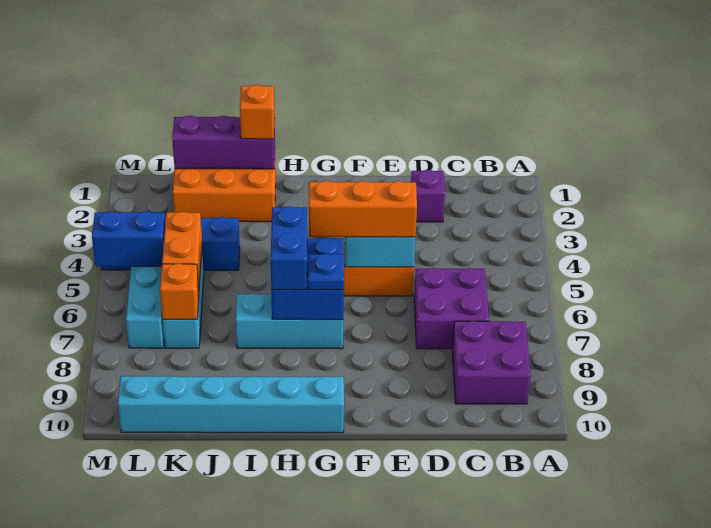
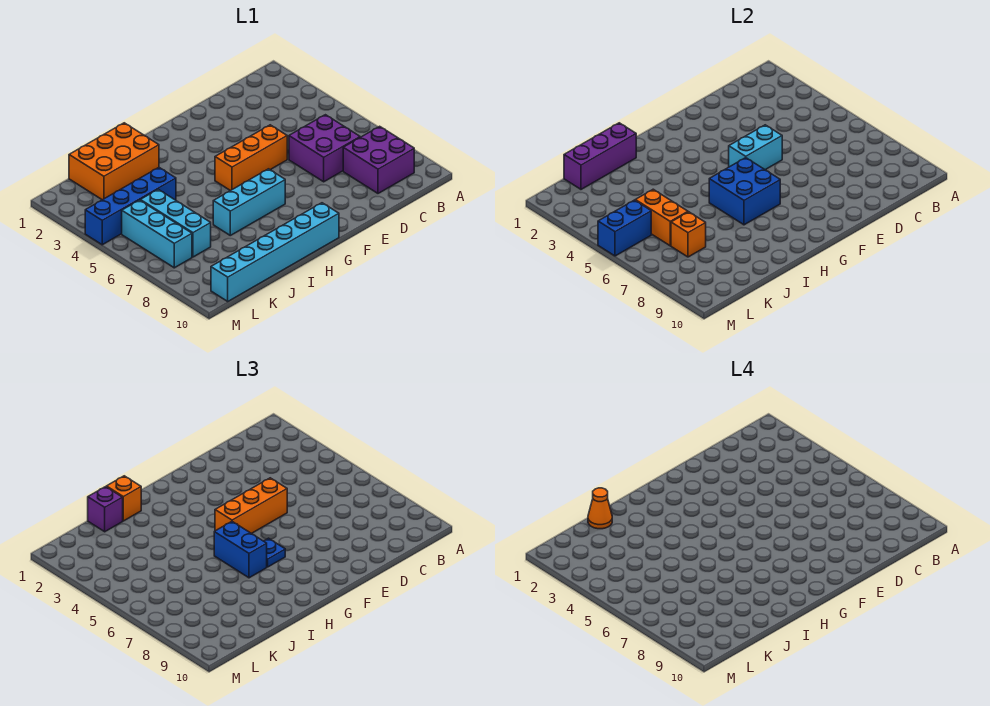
purple brick D2 level 1 -> purple brick J1 level 3
none -> orange cone J1 level 4

